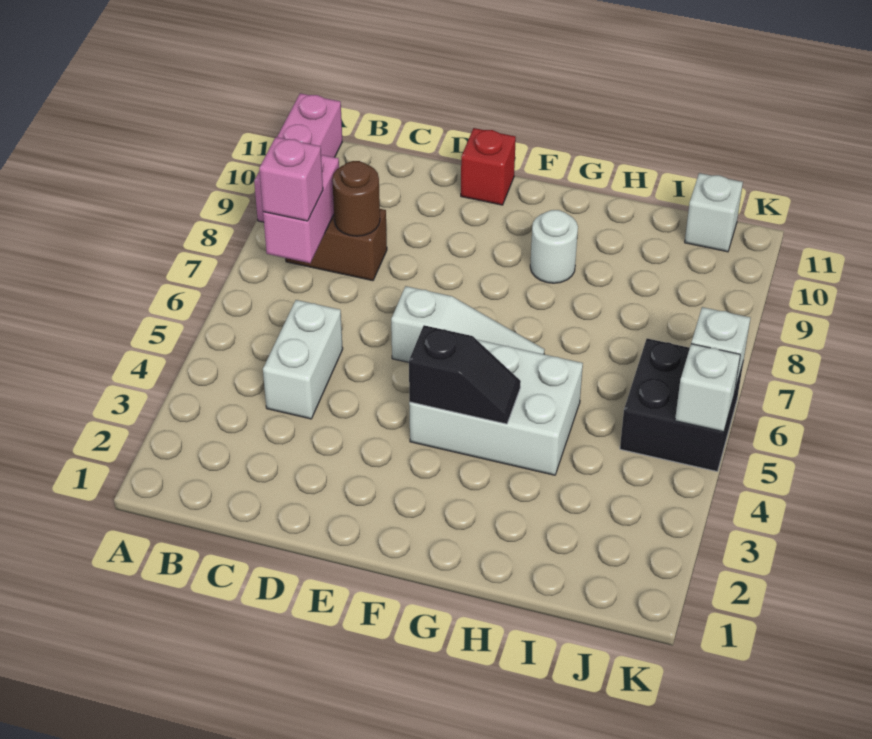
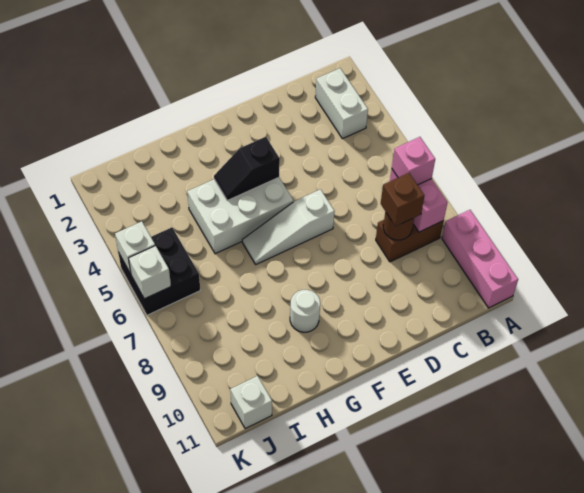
white brick C4:C5 level 1 -> white brick B2:B3 level 1
none -> brown brick C8 level 3
red brick E11 level 1 -> none

